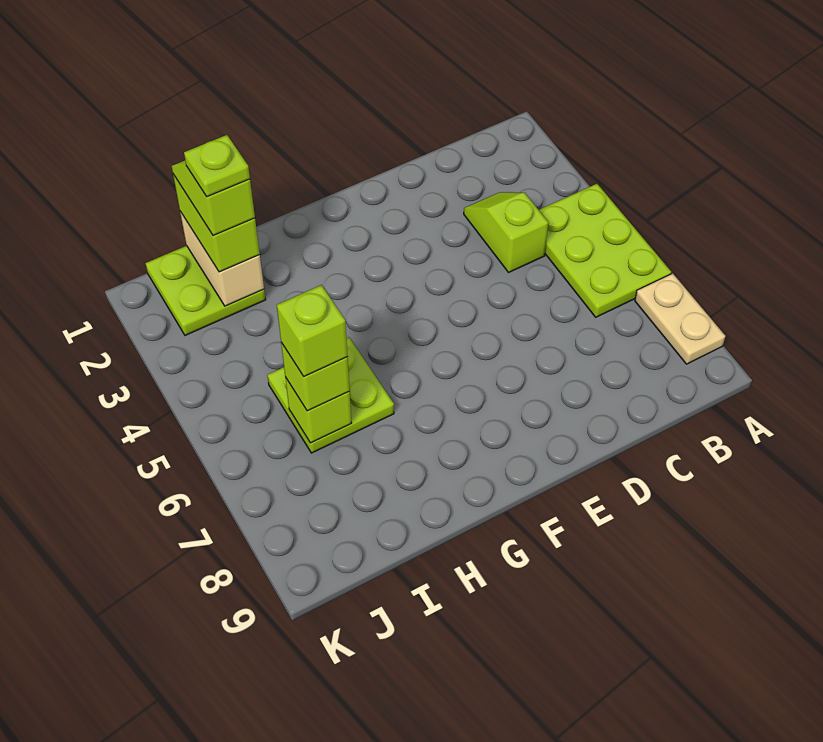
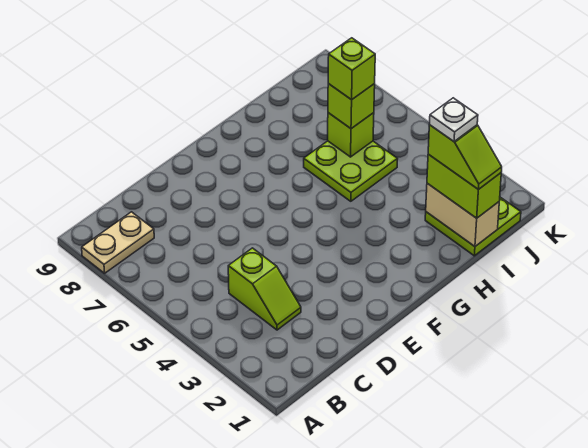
lime plate A4:B6 level 1 -> none
tan plate A7:A8 level 1 -> tan plate A8:B8 level 1
lime plate I2 level 5 -> white plate I2 level 5

